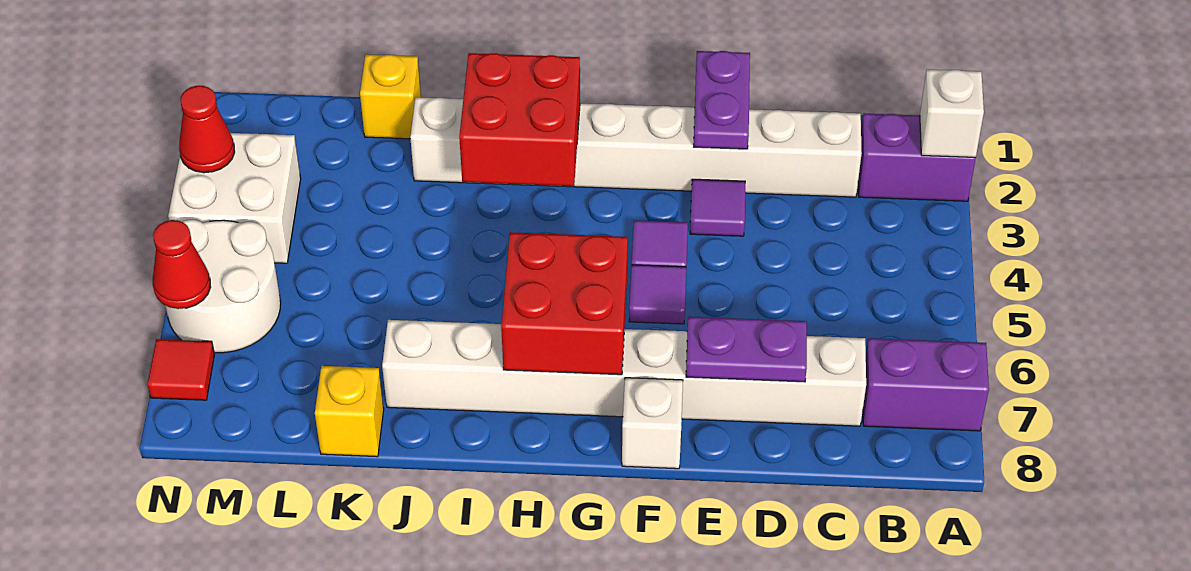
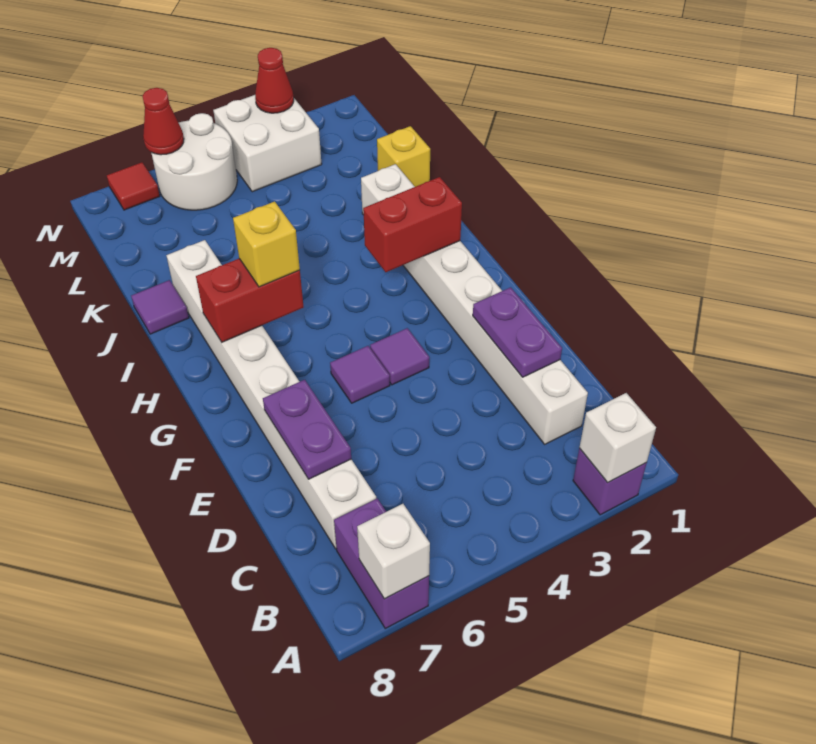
purple brick A2:B2 level 1 -> purple brick A2 level 1
purple plate E1:E2 level 2 -> purple plate D2:E2 level 2
purple tile E3 level 1 -> purple tile J8 level 1
white brick F8 level 1 -> white brick A7 level 2
red brick G6:H7 level 2 -> red brick H6:H7 level 2
red brick H2:I3 level 2 -> red brick H2:H3 level 2
yellow brick K8 level 1 -> yellow brick H6 level 3

